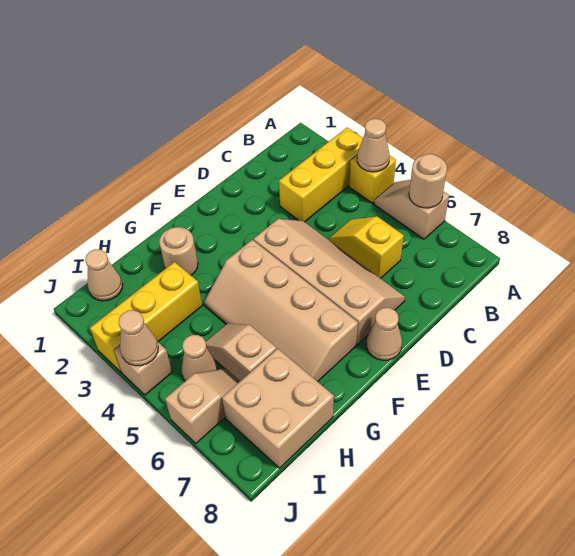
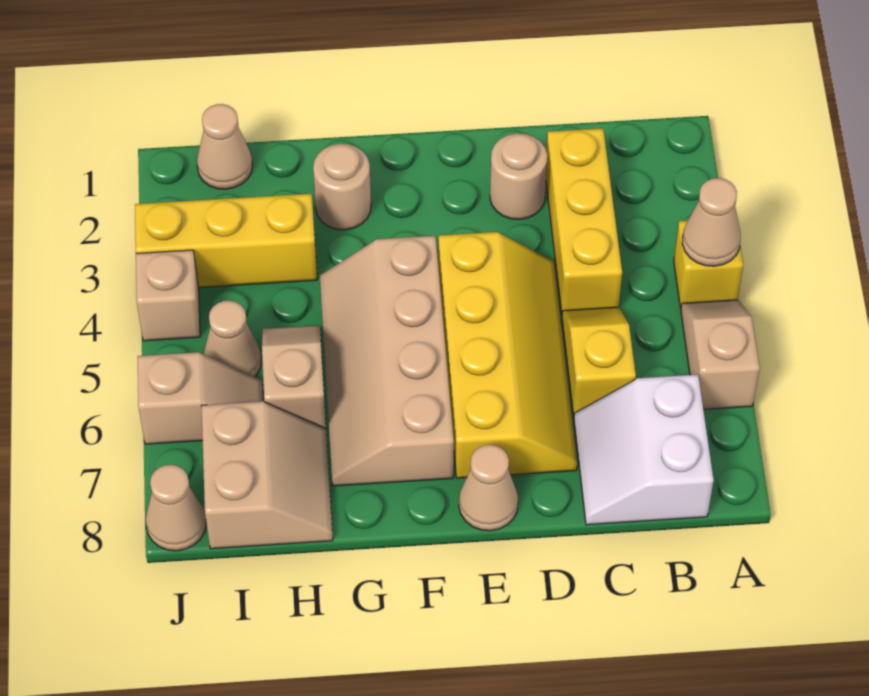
yellow brick A3:C3 level 1 -> yellow brick C2:C4 level 1
tan round brick A6 level 2 -> tan round brick D2 level 1
none -> white slope B7:C8 level 1 top B
tan slope D4:E7 level 1 top E -> yellow slope D4:E7 level 1 top E
tan brick H7:I8 level 1 -> tan slope H7:I8 level 1 top I
tan cone J4 level 2 -> tan cone J8 level 1

